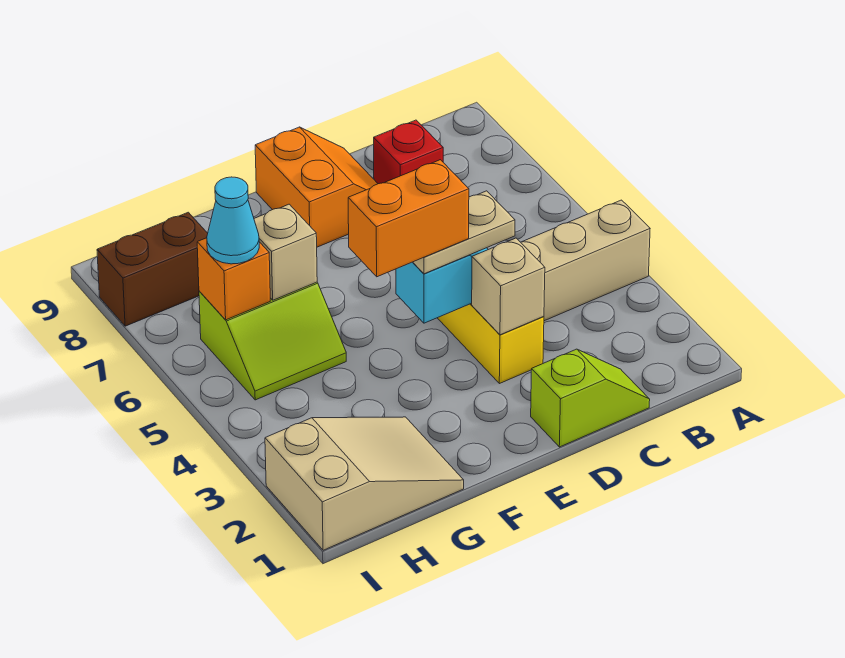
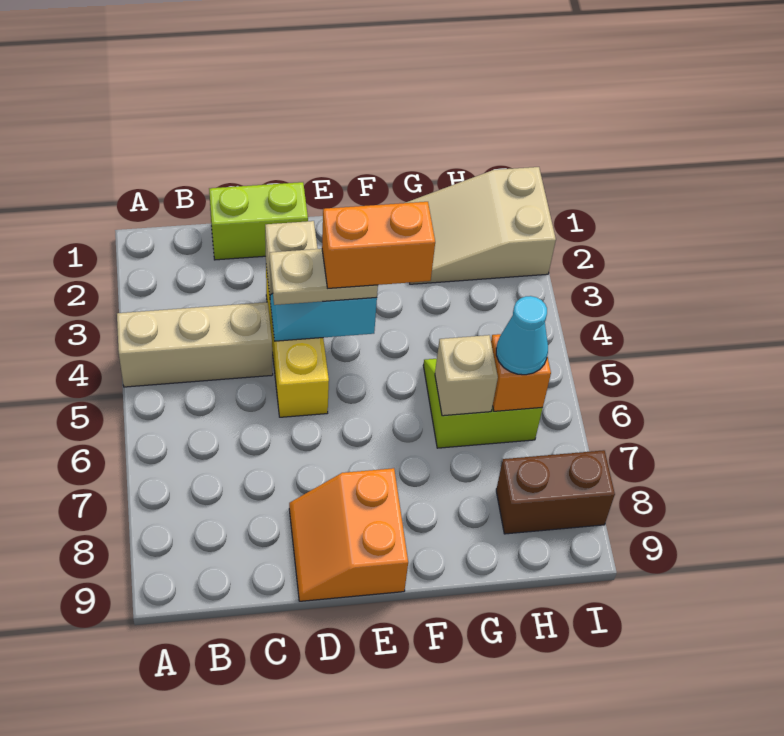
lime slope C1:D1 level 1 top D -> lime brick C1:D1 level 1
red brick C8 level 1 -> none

